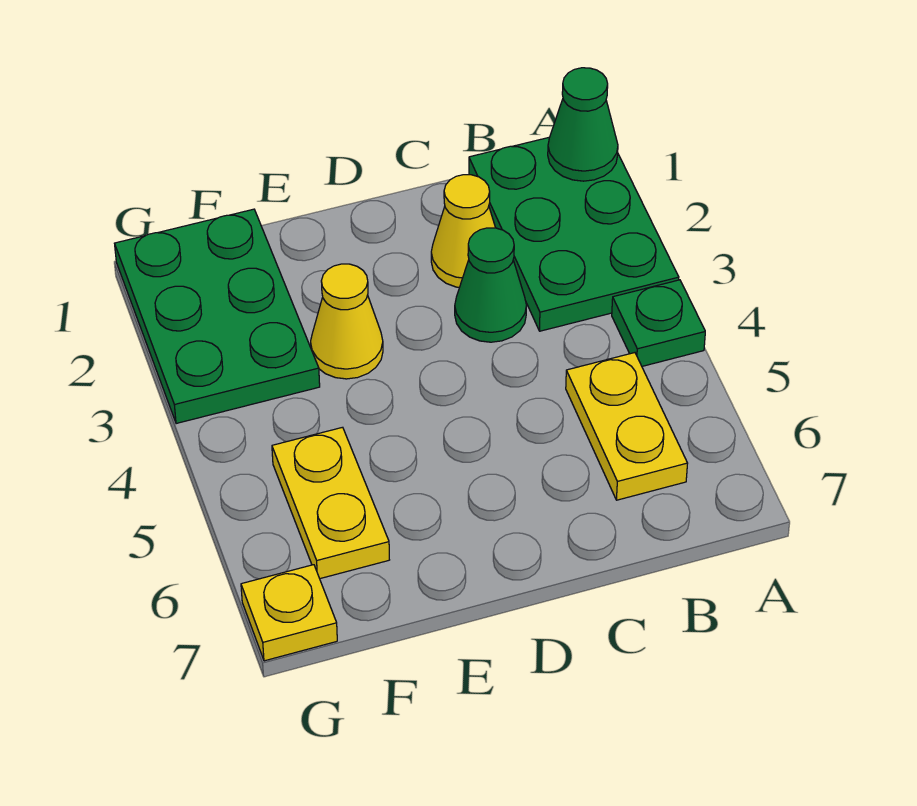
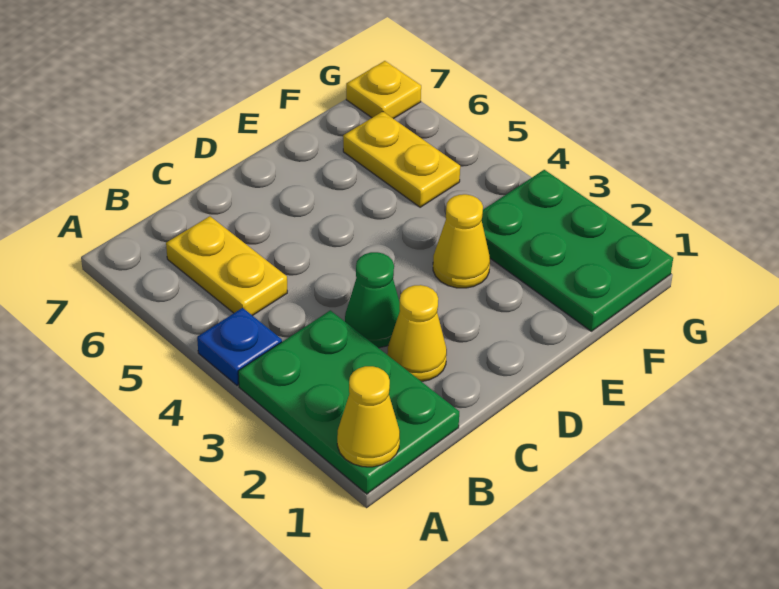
green cone A1 level 2 -> yellow cone A1 level 2
green plate A4 level 1 -> blue plate A4 level 1

